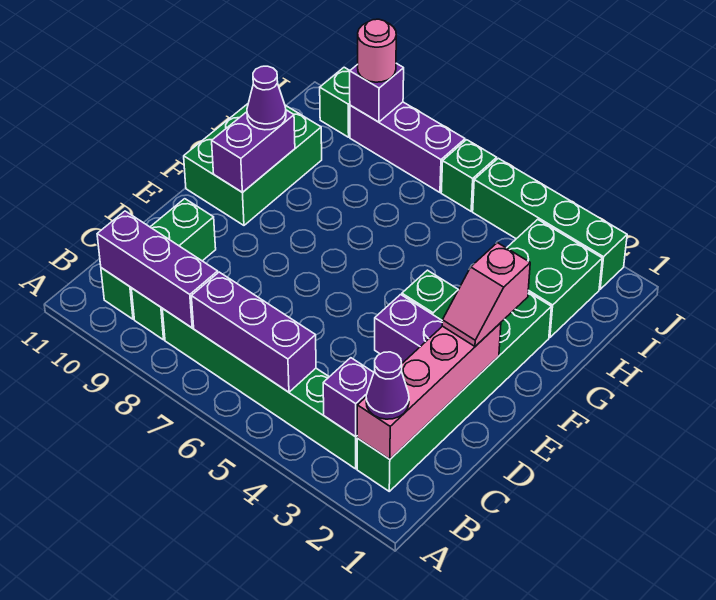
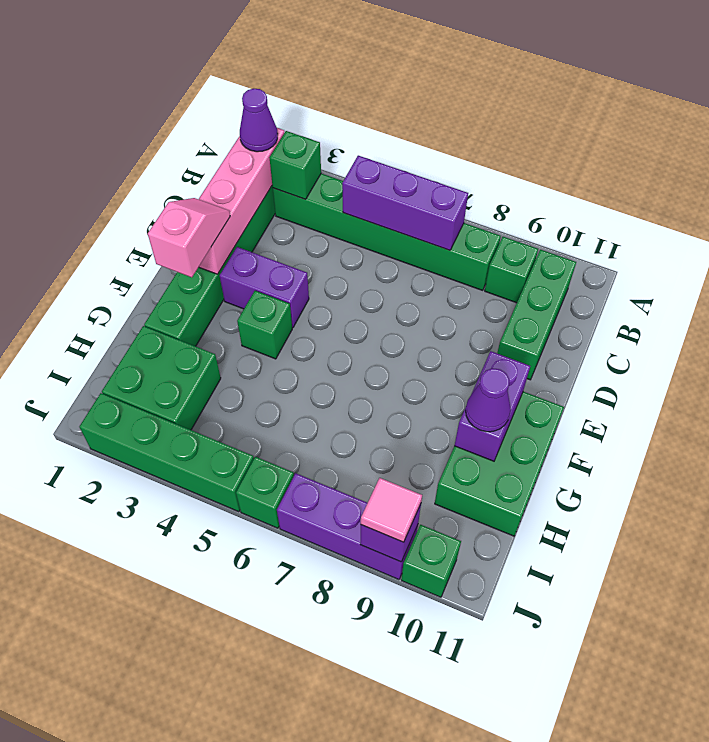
purple brick B3 level 2 -> green brick B3 level 2
purple brick B8:B10 level 2 -> none
pink round brick J9 level 3 -> pink tile J9 level 3

